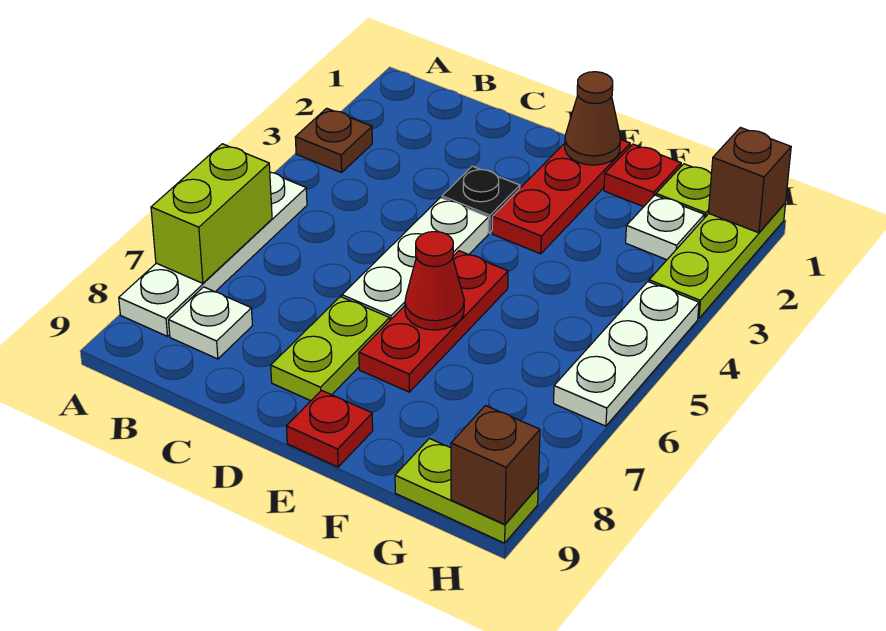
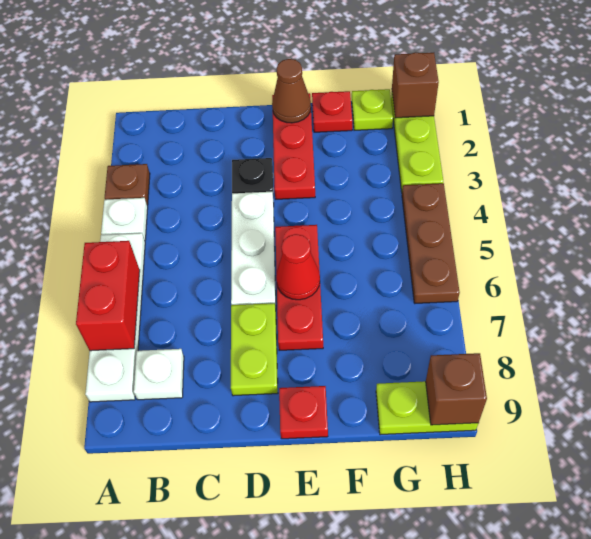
lime brick A6:A7 level 2 -> red brick A6:A7 level 2
white plate G2 level 1 -> white plate A4 level 1
white plate H4:H6 level 1 -> brown plate H4:H6 level 1

